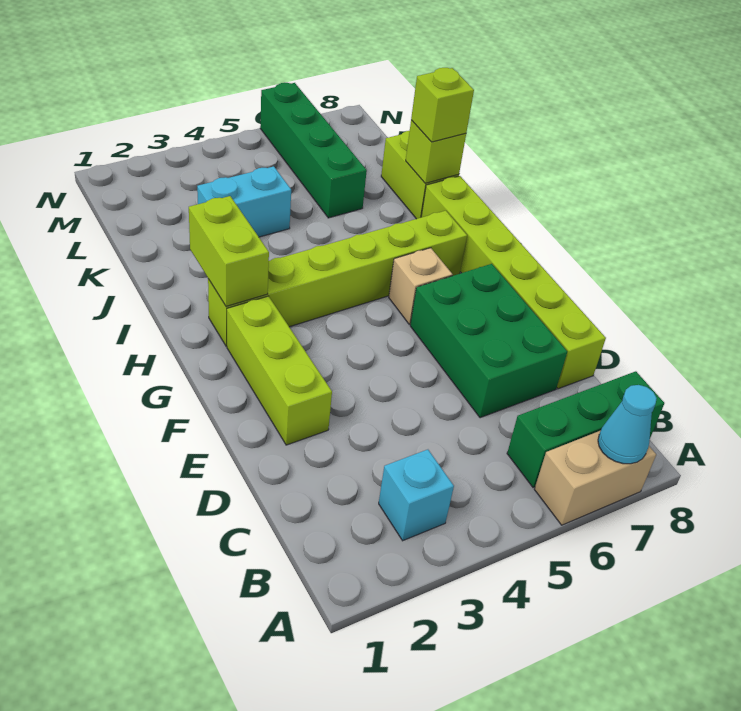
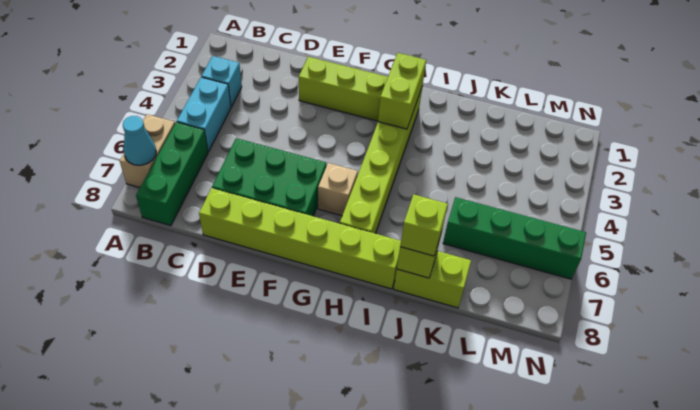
lime brick H2:I2 level 2 -> lime brick H2:H3 level 2
cyan brick K3:K4 level 1 -> cyan brick B4:B5 level 1

